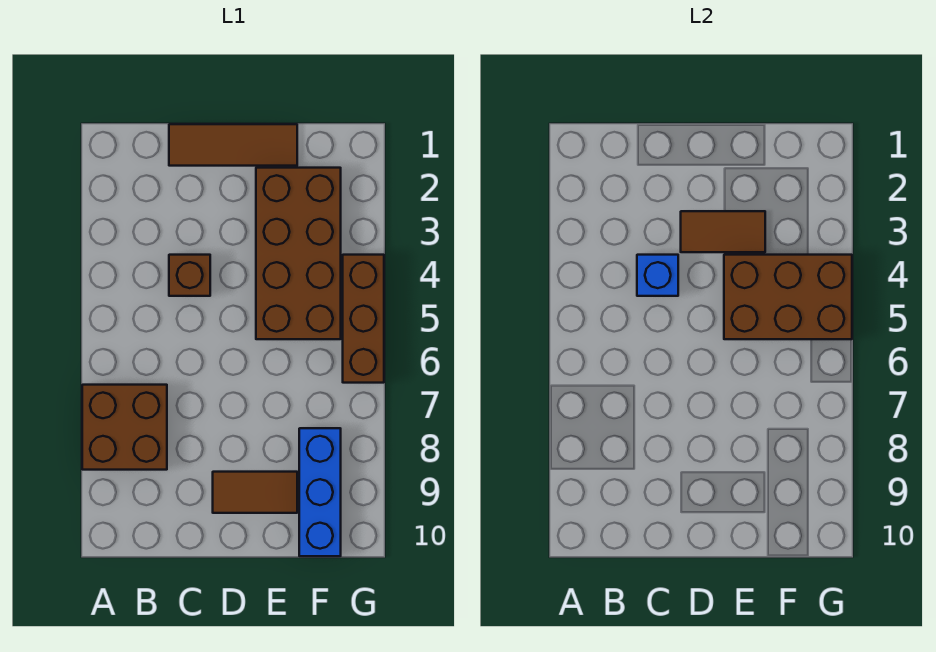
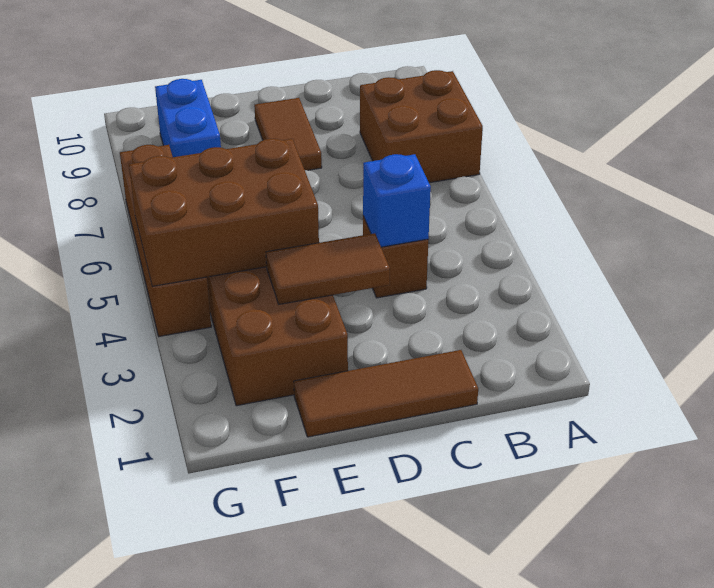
brown tile D9:E9 level 1 -> brown tile D8:D9 level 1
blue brick F8:F10 level 1 -> blue brick F8:F9 level 1
brown brick G4:G6 level 1 -> brown brick G4:G7 level 1

